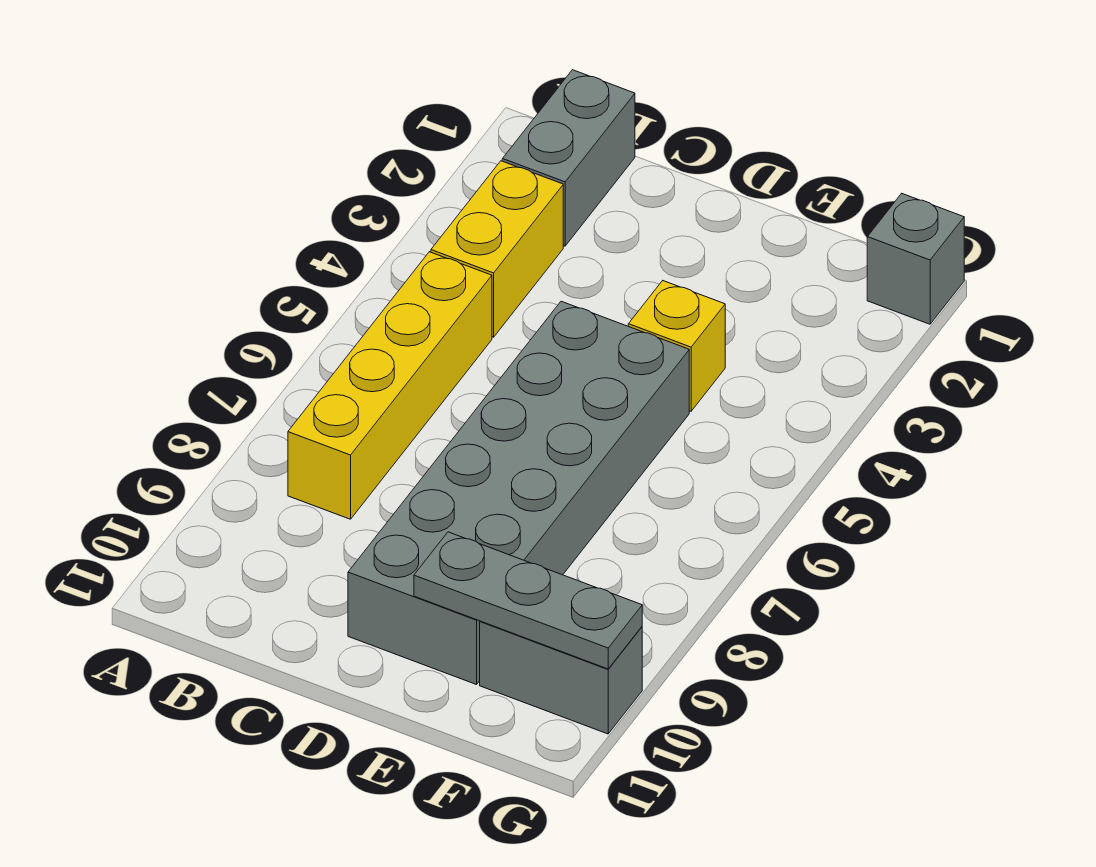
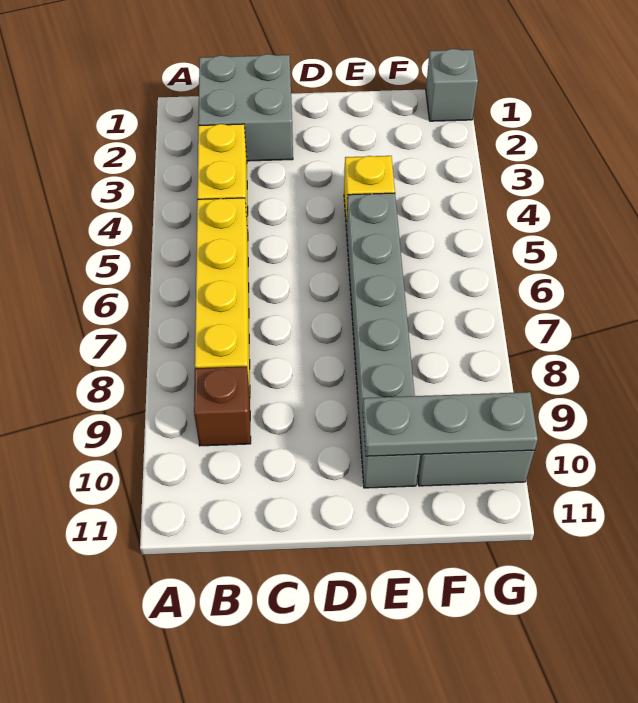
grey brick B1:B2 level 1 -> grey brick B1:C2 level 1
none -> brown brick B9 level 1
grey brick D5:E10 level 1 -> grey brick E5:E10 level 1

